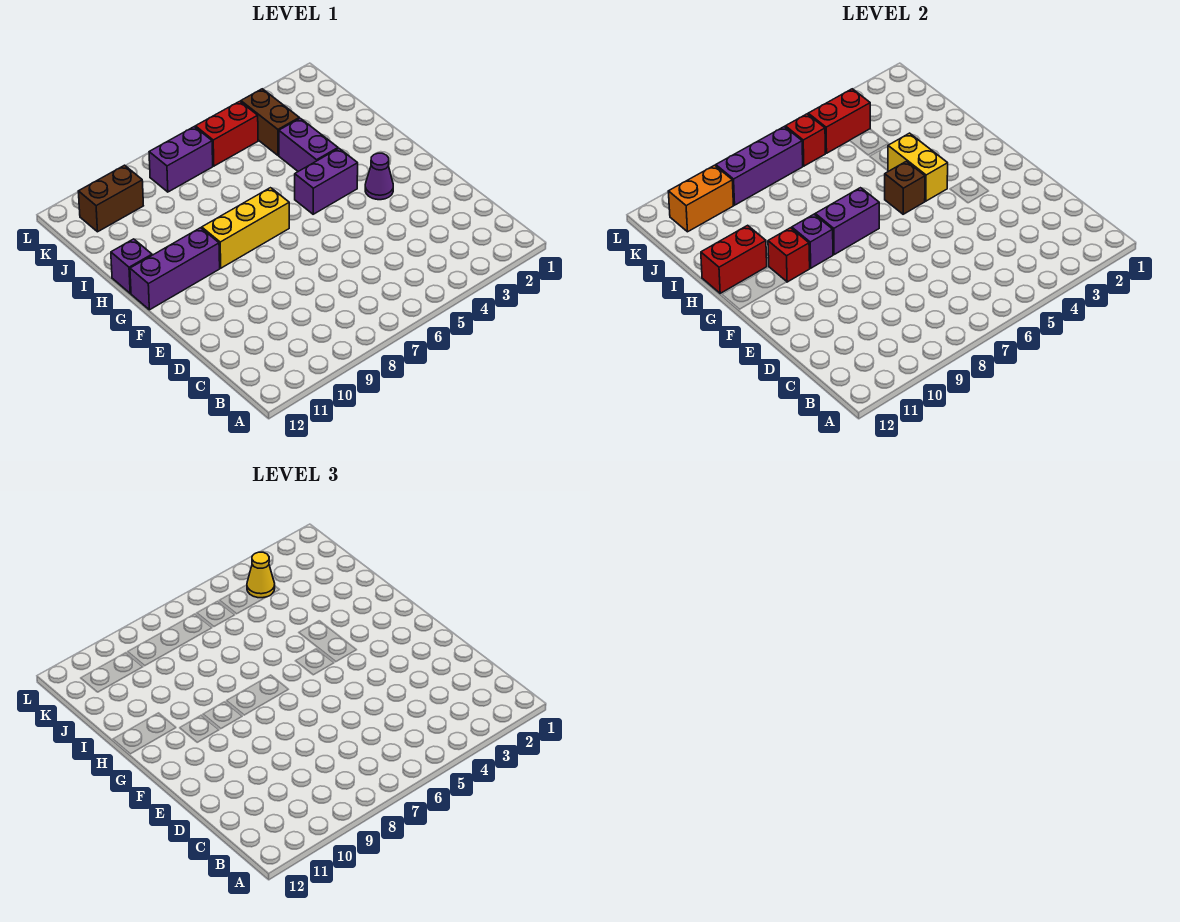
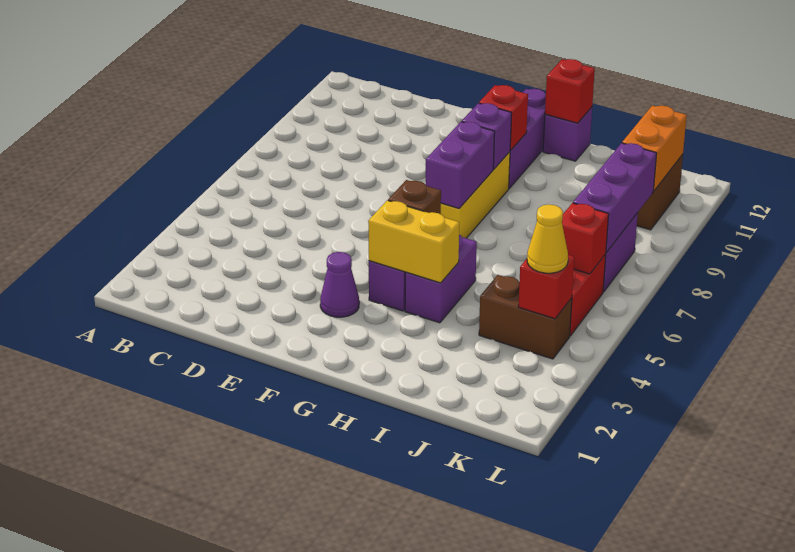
purple brick H4:I4 level 1 -> purple brick H4:H5 level 1
red brick H11:H12 level 2 -> red brick H12 level 2
red brick K4:K5 level 2 -> red brick K4 level 2

